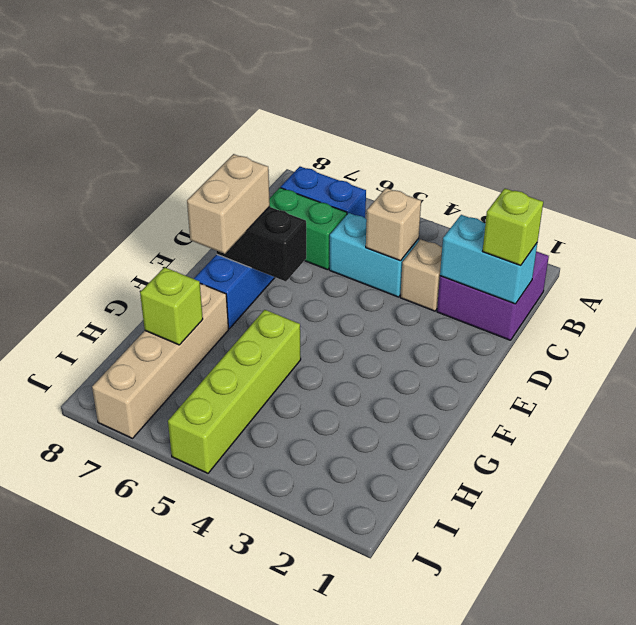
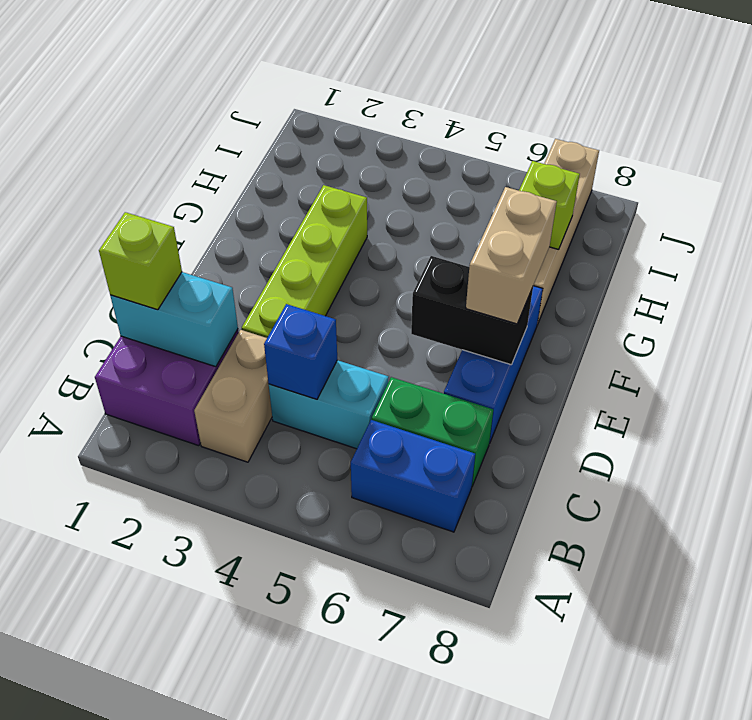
tan brick C3 level 1 -> tan brick B3:C3 level 1
tan brick C4 level 2 -> blue brick C4 level 2
lime brick G5:J5 level 1 -> lime brick D3:G3 level 1

